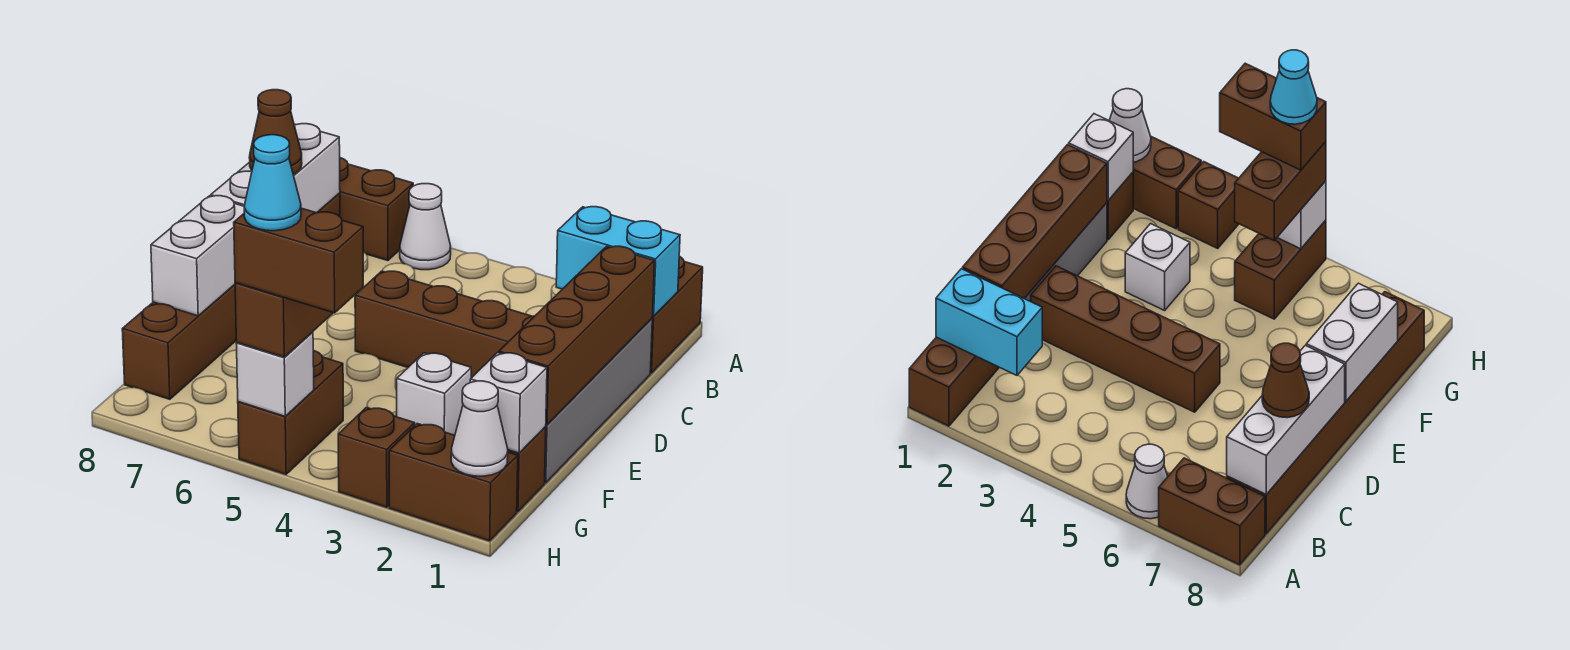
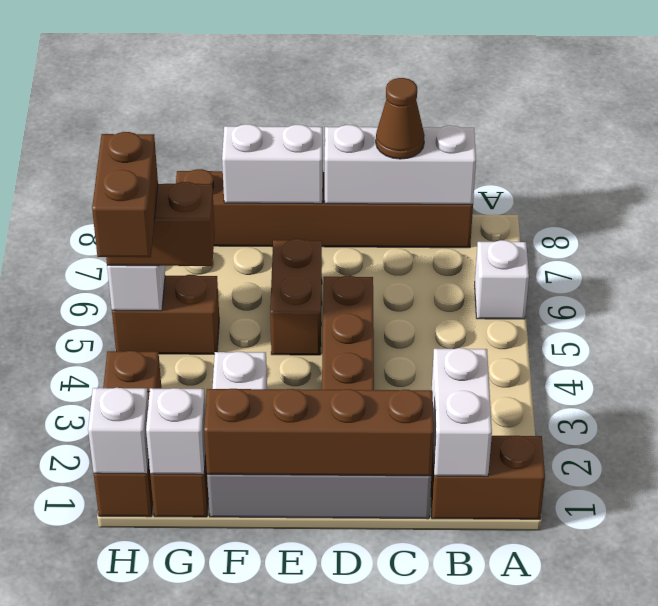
white cone A6 level 1 -> white brick A6 level 1
brown brick A7:A8 level 1 -> brown brick E5:E6 level 1
cyan brick B1:B2 level 2 -> white brick B1:B2 level 2
white cone H1 level 2 -> white brick H1 level 2
cyan cone H5 level 5 -> none

